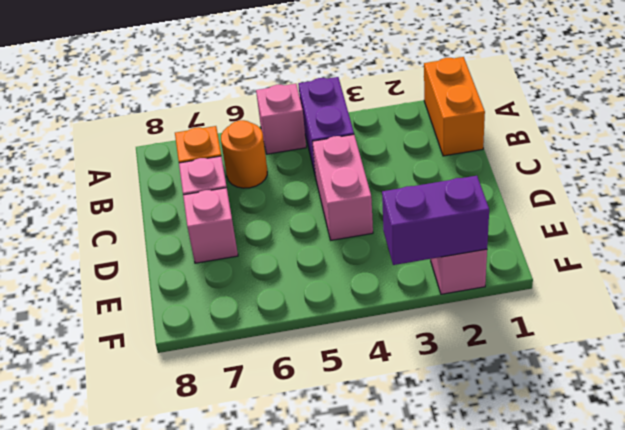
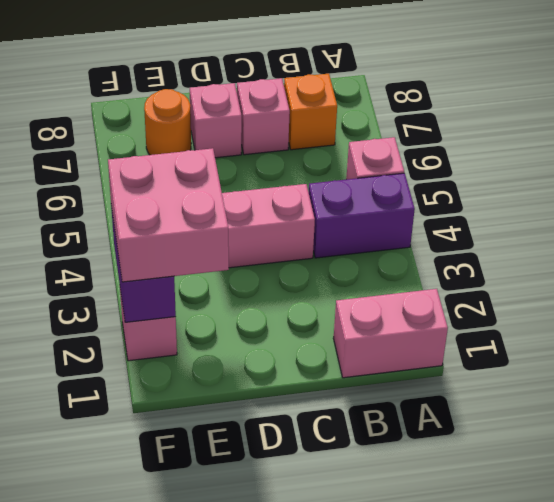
orange brick A1:B1 level 1 -> pink brick A1:B1 level 1
orange round brick B6 level 1 -> orange round brick E7 level 1
none -> pink brick E2:F3 level 3

